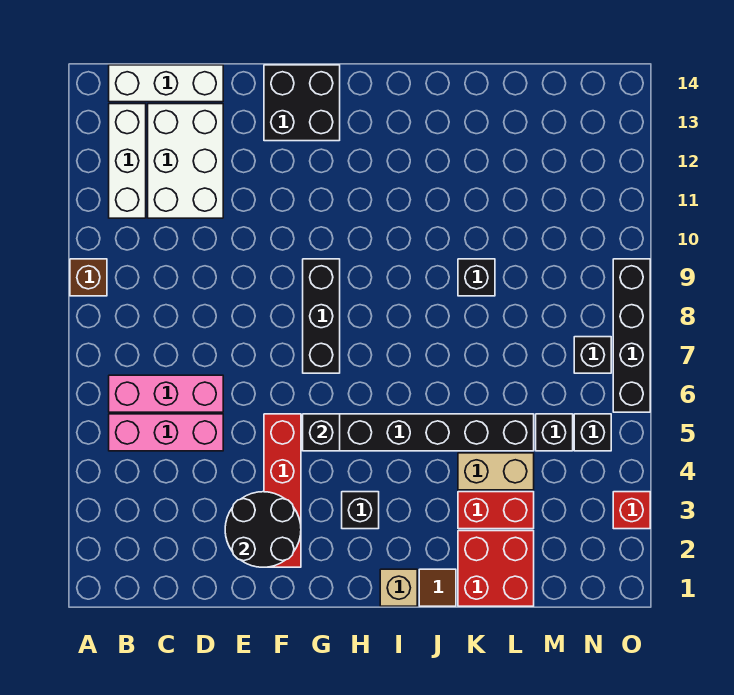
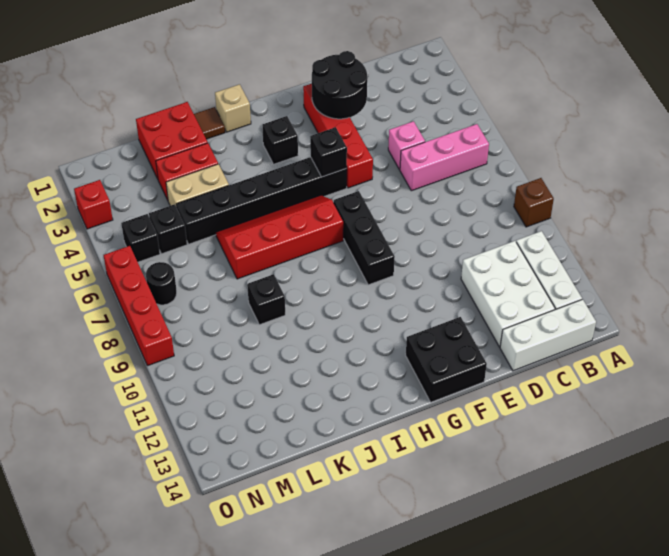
pink brick B5:D5 level 1 -> pink brick D5 level 1
none -> red slope H6:K7 level 1 top 7
black brick N7 level 1 -> black round brick N7 level 1
black brick O6:O9 level 1 -> red brick O6:O9 level 1

